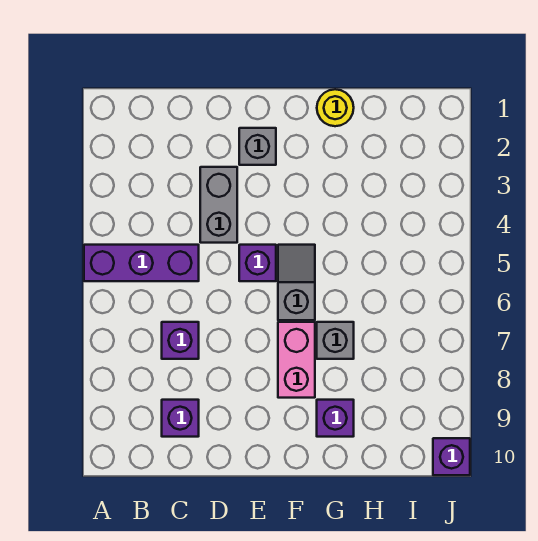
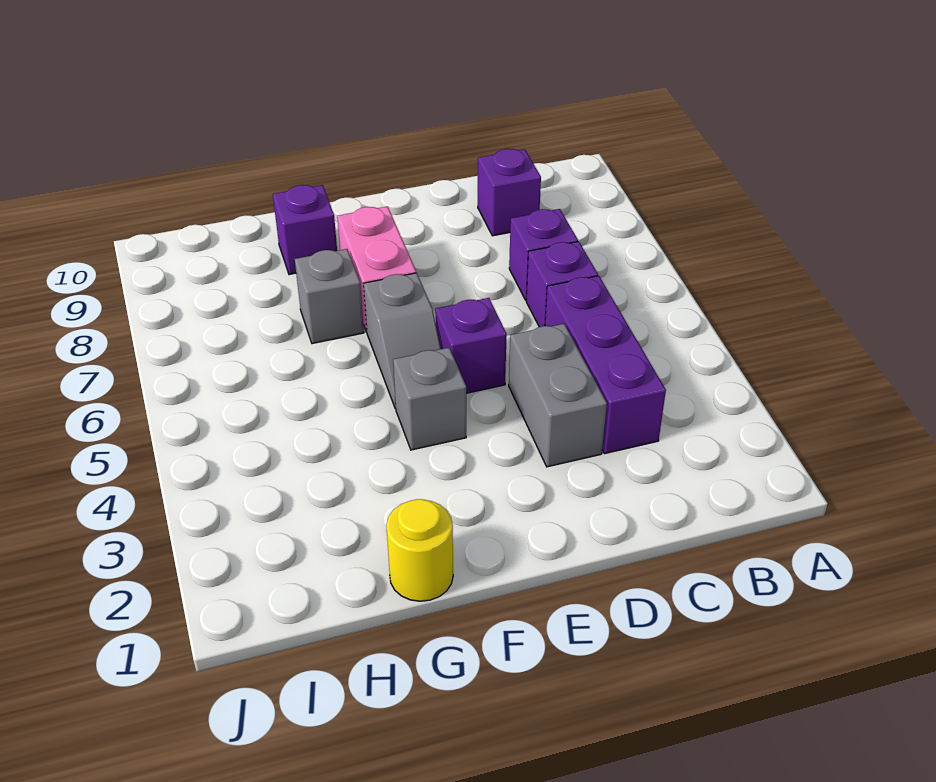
purple brick A5:C5 level 1 -> purple brick C3:C5 level 1
grey brick E2 level 1 -> grey brick F4 level 1
purple brick J10 level 1 -> purple brick C6 level 1

